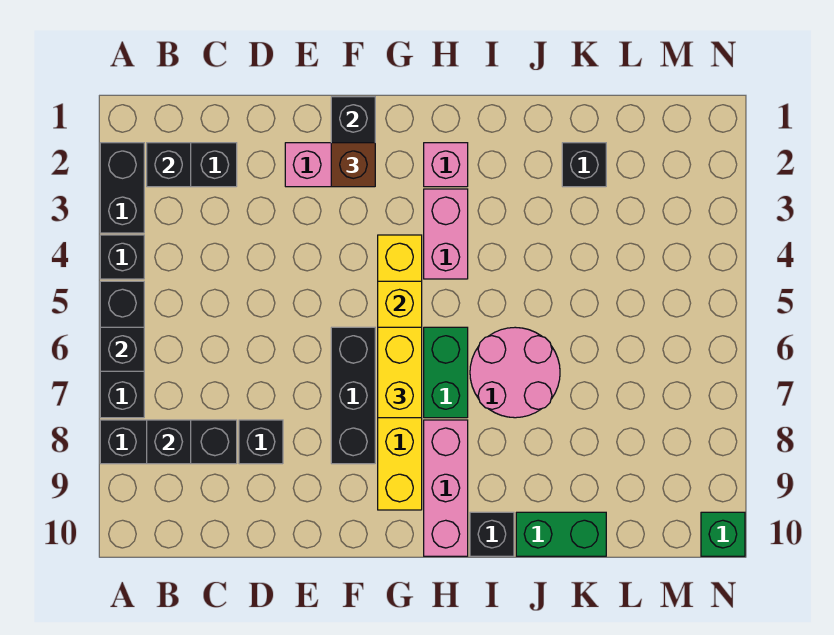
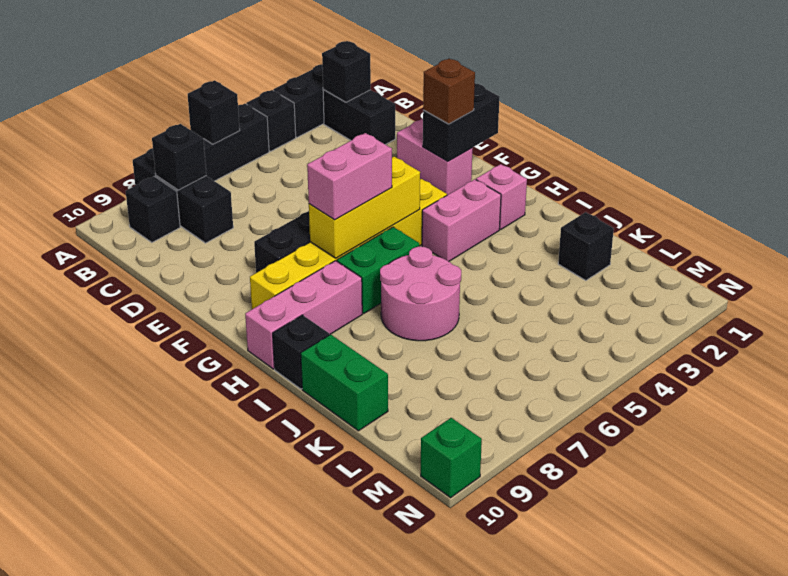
black brick D8 level 1 -> black brick B9 level 1
yellow brick G6:G7 level 3 -> pink brick G6:G7 level 3

